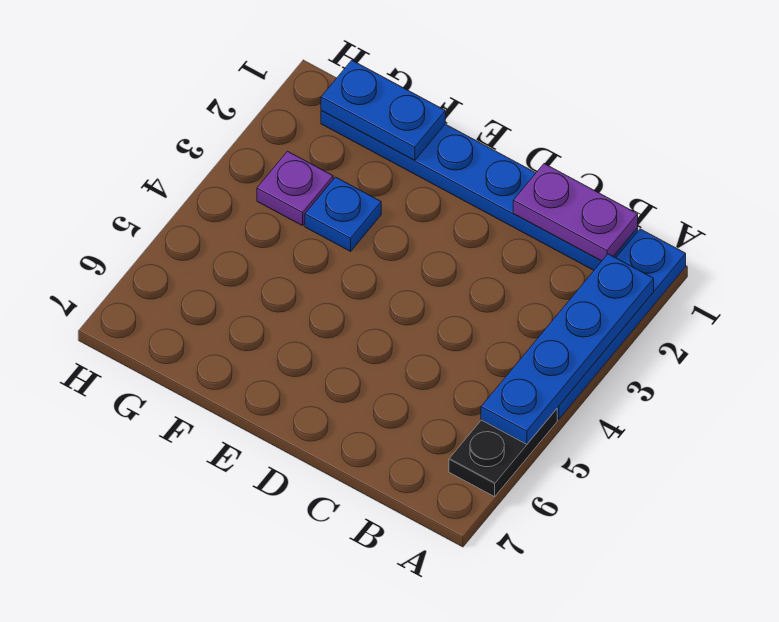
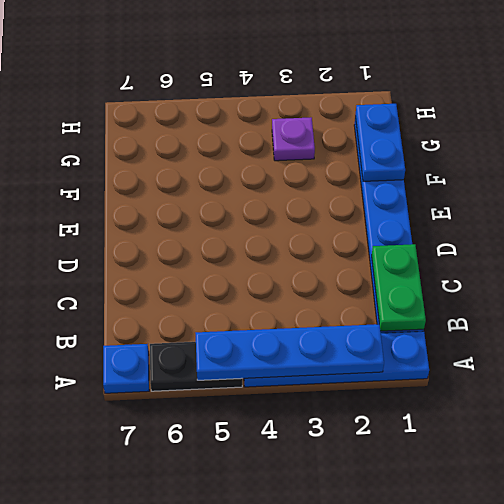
purple plate B1:C1 level 2 -> green plate B1:C1 level 2
blue plate F3 level 1 -> blue plate A7 level 1

